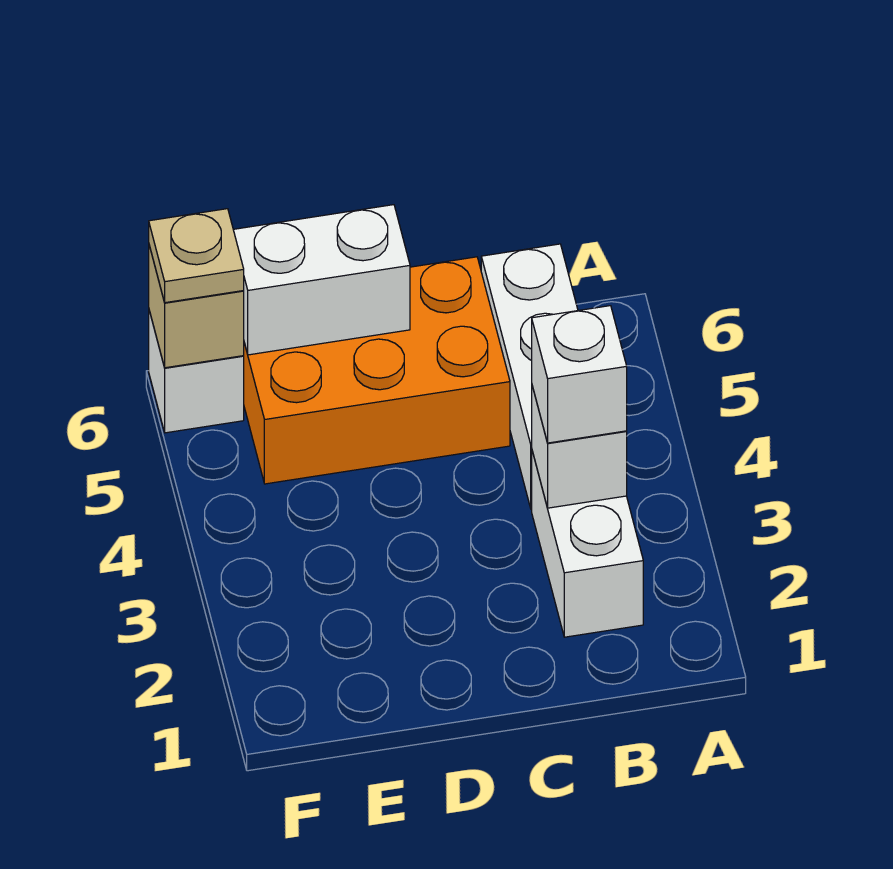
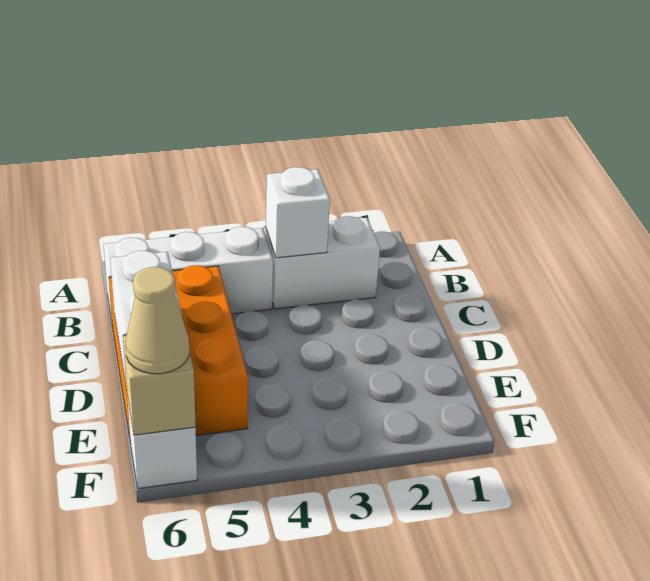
white brick B3 level 3 -> none
tan plate F6 level 3 -> tan cone F6 level 3

